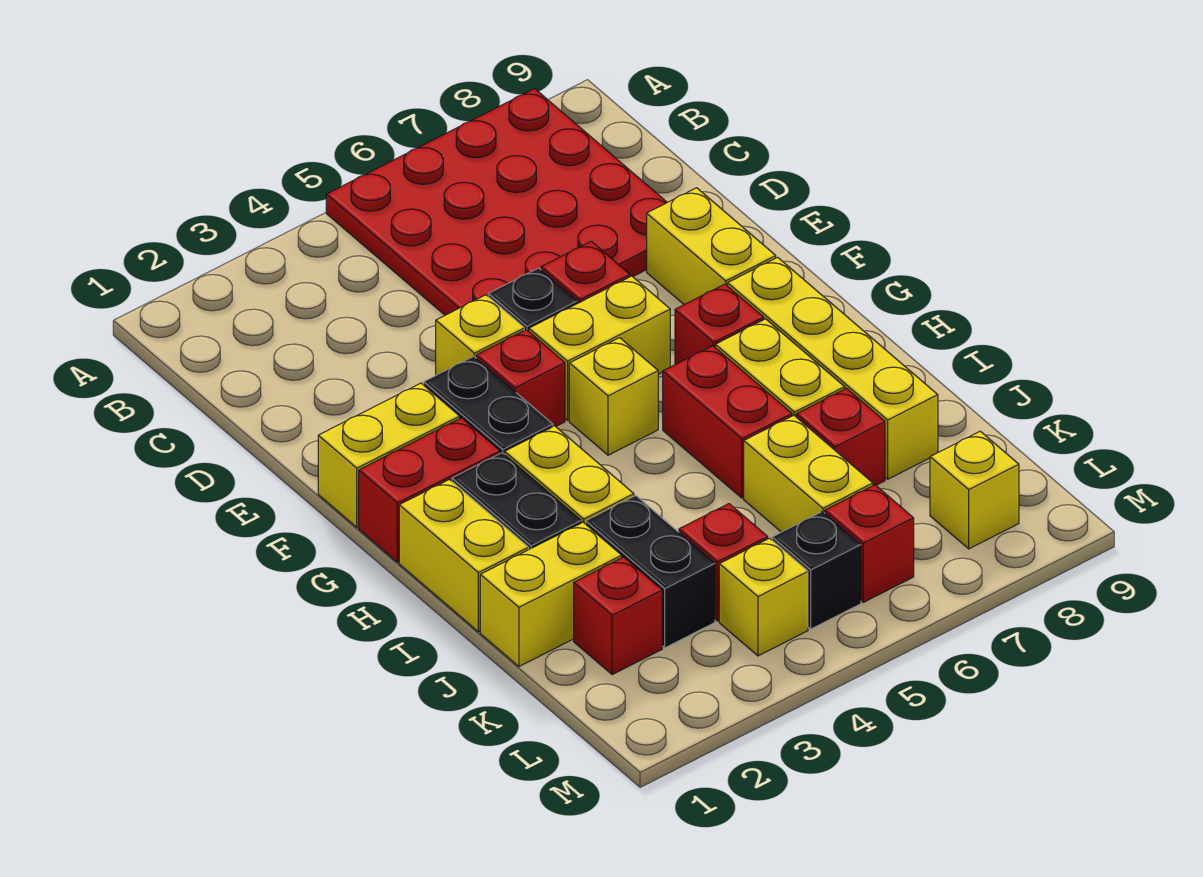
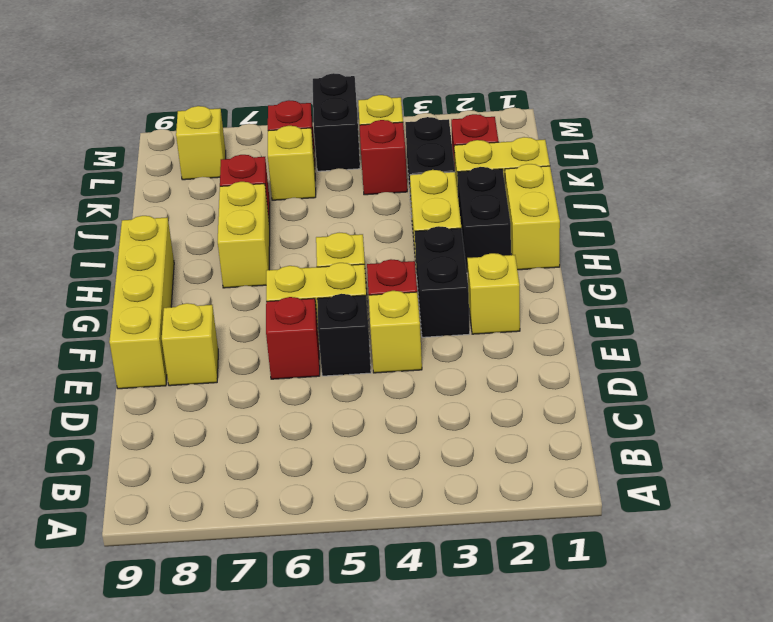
red plate A5:D8 level 1 -> none
yellow brick E8:F8 level 1 -> yellow brick E8 level 1
yellow brick F1:F2 level 1 -> yellow brick F2 level 1
red brick G1:G2 level 1 -> none
red brick G7 level 1 -> none
yellow brick G8:J8 level 1 -> yellow brick E9:H9 level 1
red brick H6:I6 level 1 -> none
yellow brick J6:K6 level 1 -> yellow brick K6 level 1
black brick L5 level 1 -> black brick L5:M5 level 1

